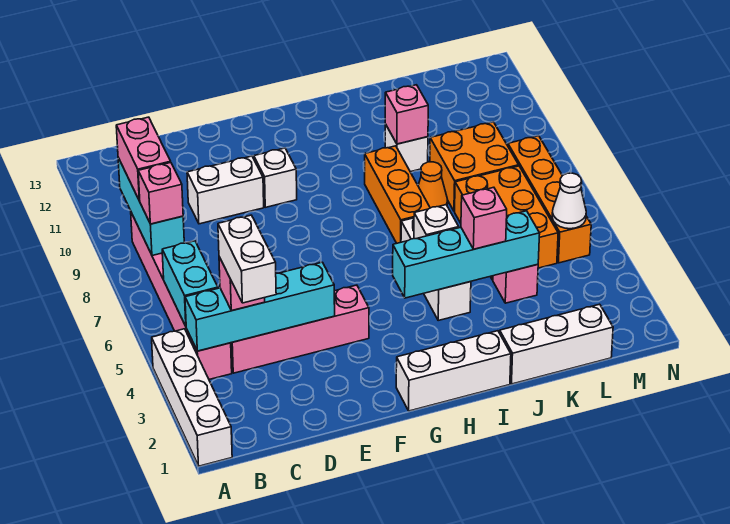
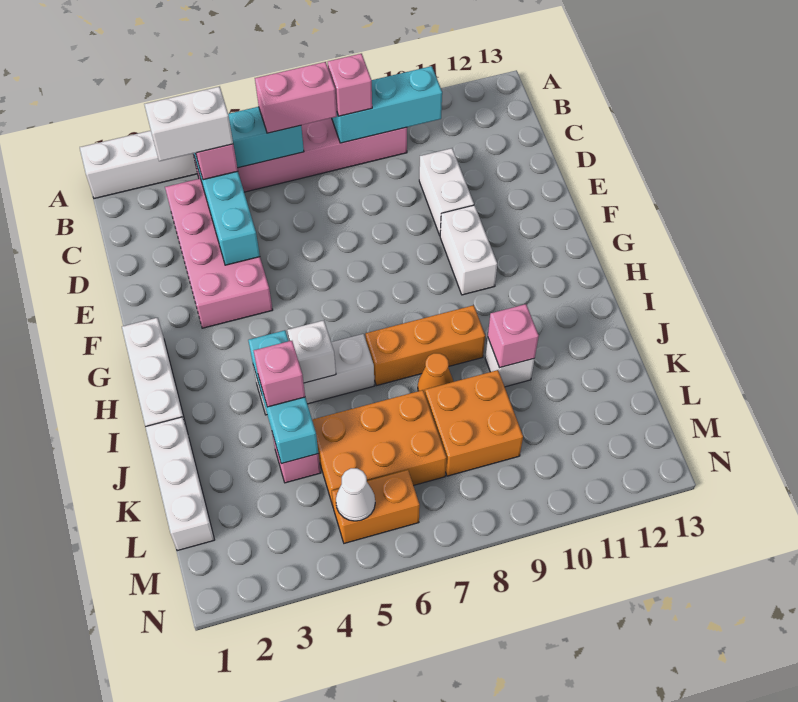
pink brick B9:B10 level 3 -> pink brick B6:B7 level 3
pink brick C4:F4 level 1 -> pink brick C3:F4 level 1
white brick F10 level 1 -> white brick F10:G10 level 1
cyan brick H4:K4 level 2 -> cyan brick I4:K4 level 2
orange brick M5:M8 level 1 -> orange brick M5:M6 level 1

